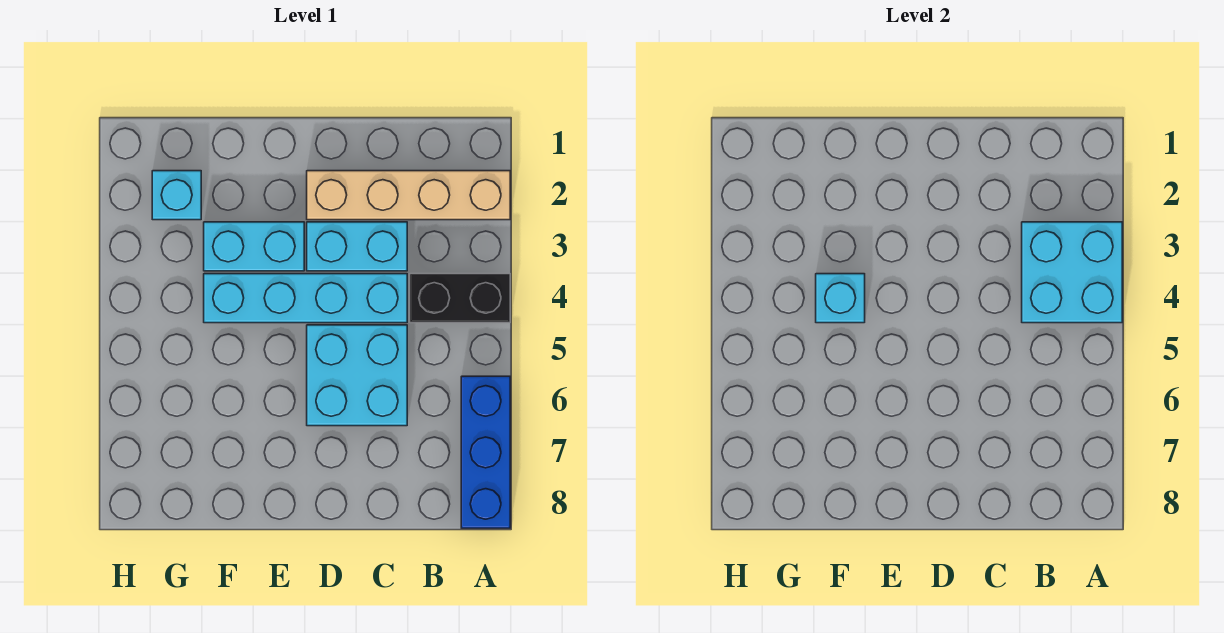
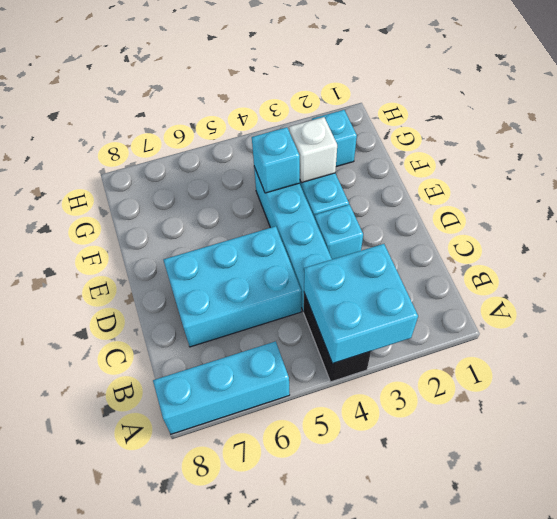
tan brick A2:D2 level 1 -> none
blue brick A6:A8 level 1 -> cyan brick A6:A8 level 1
cyan brick C3:D3 level 1 -> cyan brick D3 level 1
cyan brick C5:D6 level 1 -> cyan brick C5:D7 level 1
none -> white brick F3 level 2

